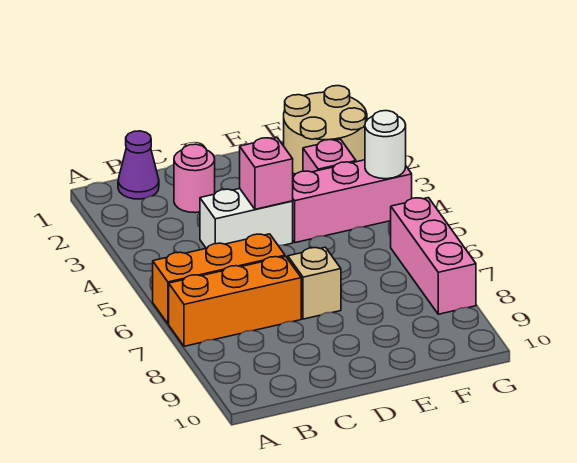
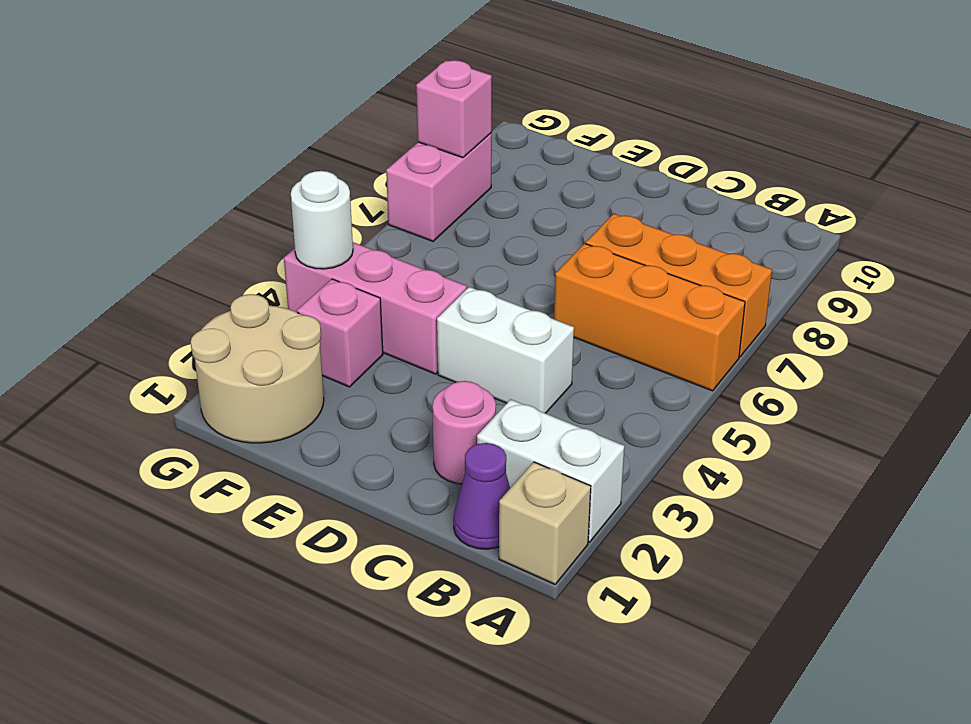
none -> white brick A2:B2 level 1
pink brick D4 level 2 -> pink brick G8 level 2
tan brick D7 level 1 -> tan brick A1 level 1
pink brick G6:G8 level 1 -> pink brick G7:G8 level 1

